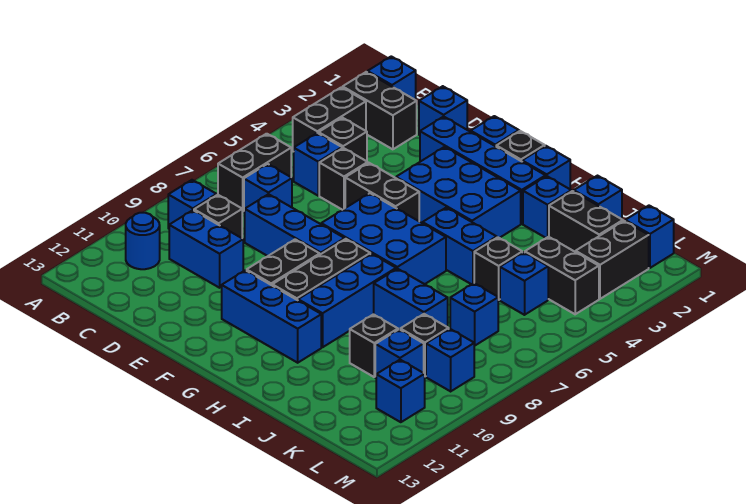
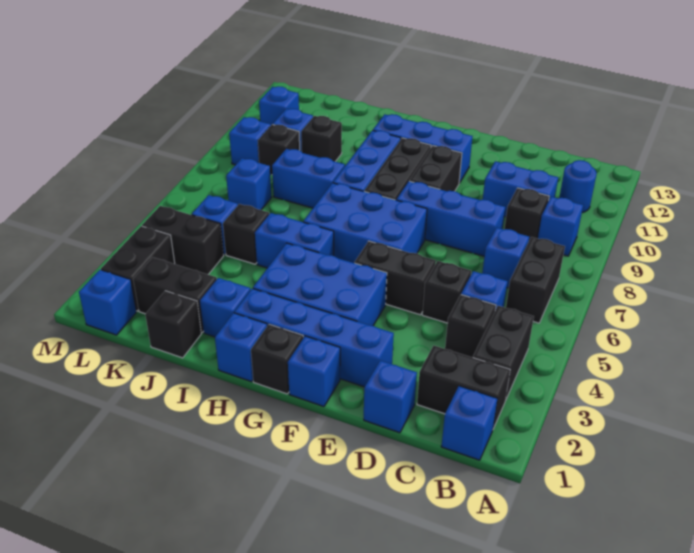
blue brick J1 level 1 -> black brick J1 level 1

